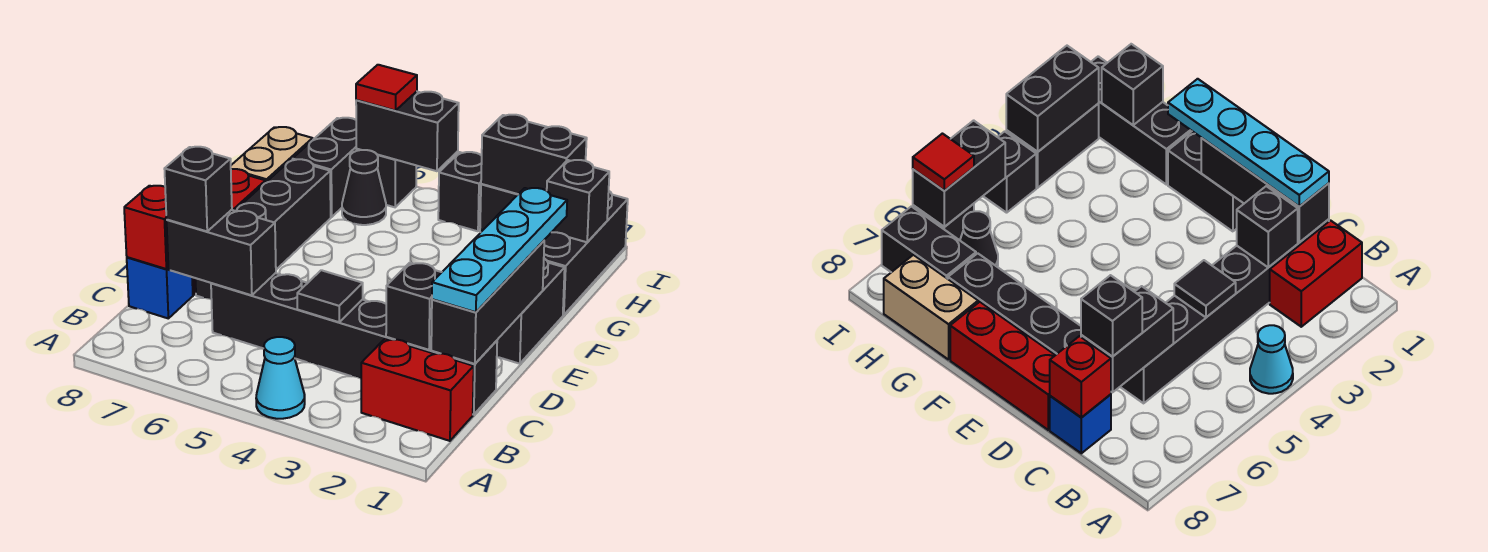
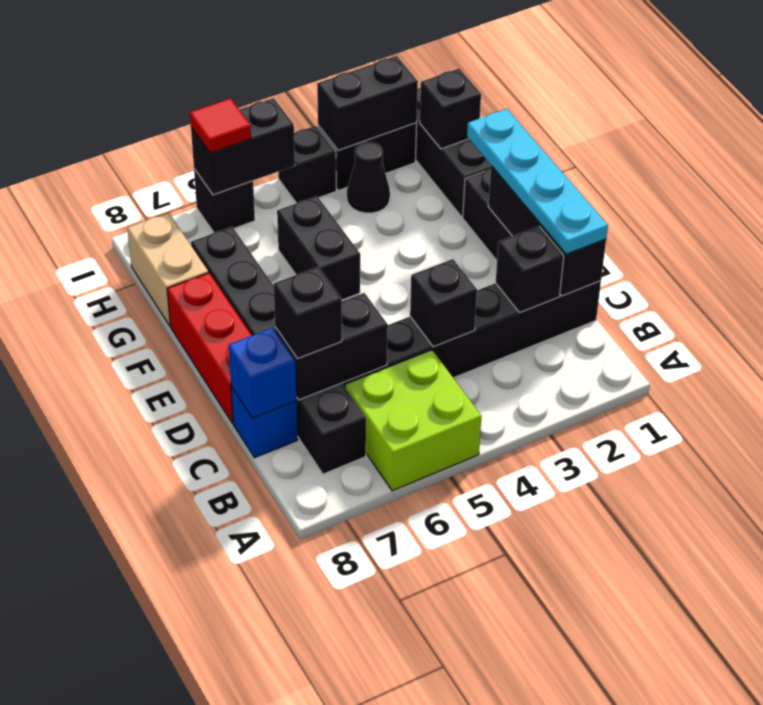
cyan cone A4 level 1 -> none
none -> lime brick A5:B6 level 1
red brick B1:B2 level 1 -> none
black tile C4 level 2 -> black brick C4 level 2
red brick C8 level 2 -> blue brick C8 level 2
black brick D7:G7 level 1 -> black brick B7:G7 level 1
black cone H6 level 1 -> black cone H3 level 1
black brick H7:I7 level 1 -> black brick F5:G5 level 1

